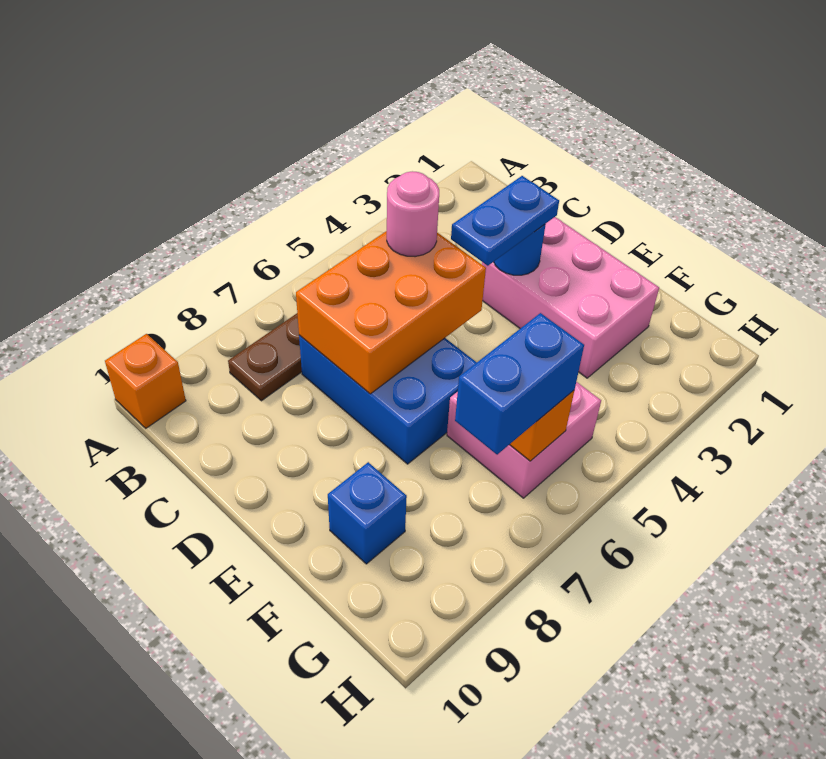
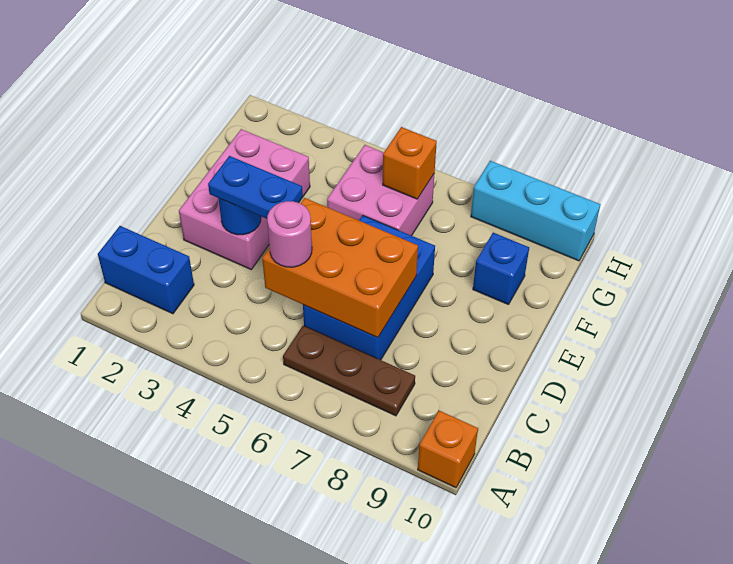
blue brick G6:G7 level 3 -> blue brick B1:B2 level 1
none -> cyan brick H8:H10 level 1

